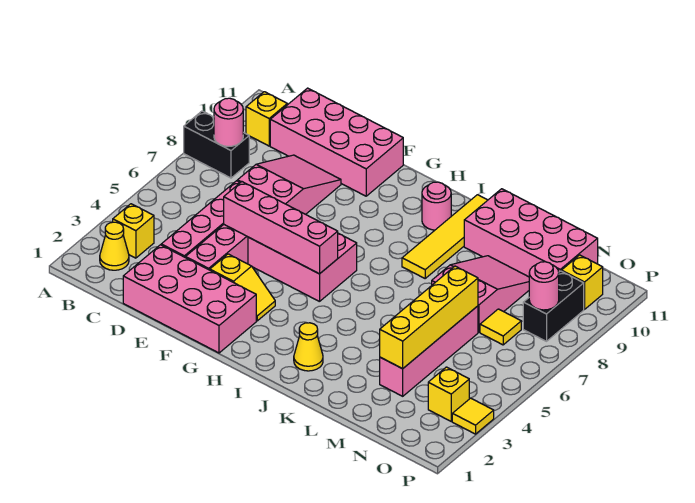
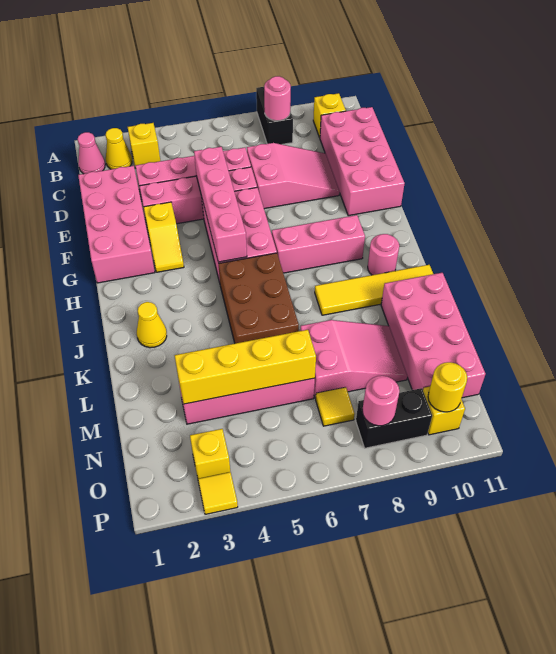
none -> pink cone B1 level 1
none -> pink brick H7:H9 level 1
none -> brown brick I5:K6 level 1
none -> yellow round brick O10 level 2

